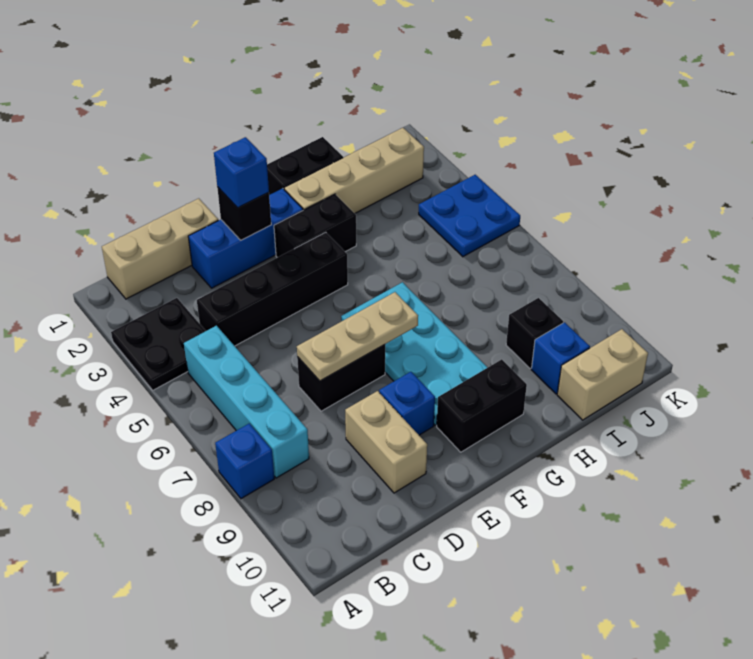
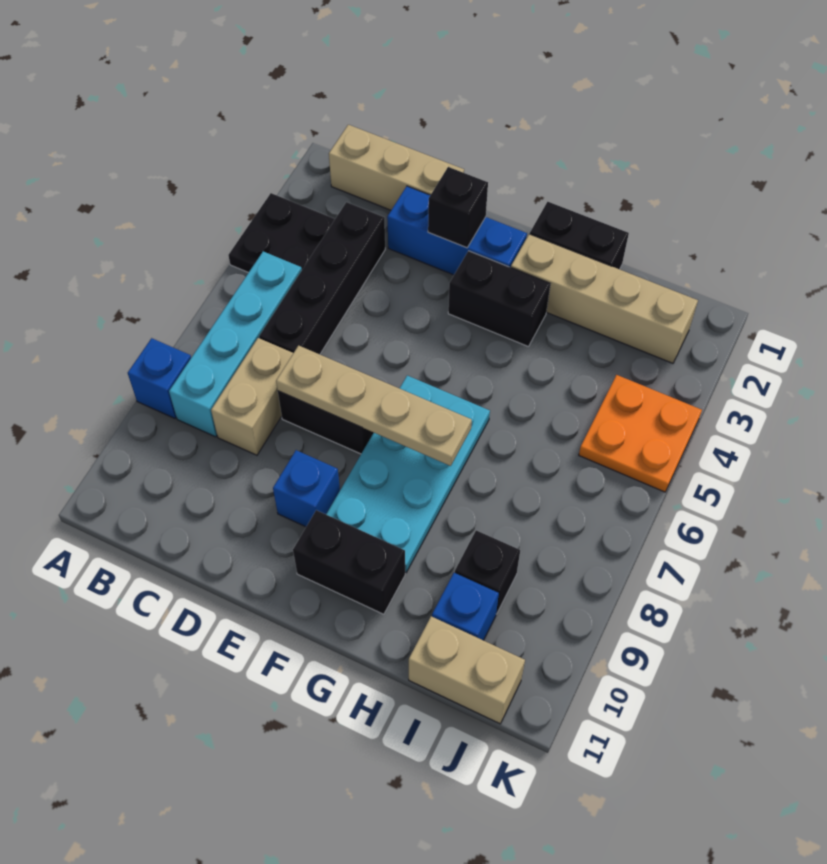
black brick C4:F4 level 1 -> black brick C3:C6 level 1
tan plate D7:F7 level 2 -> tan plate D7:G7 level 2
tan brick D9:D10 level 1 -> tan brick C7:C8 level 1
blue brick E2 level 3 -> none
blue plate J4:K5 level 1 -> orange plate J4:K5 level 1

